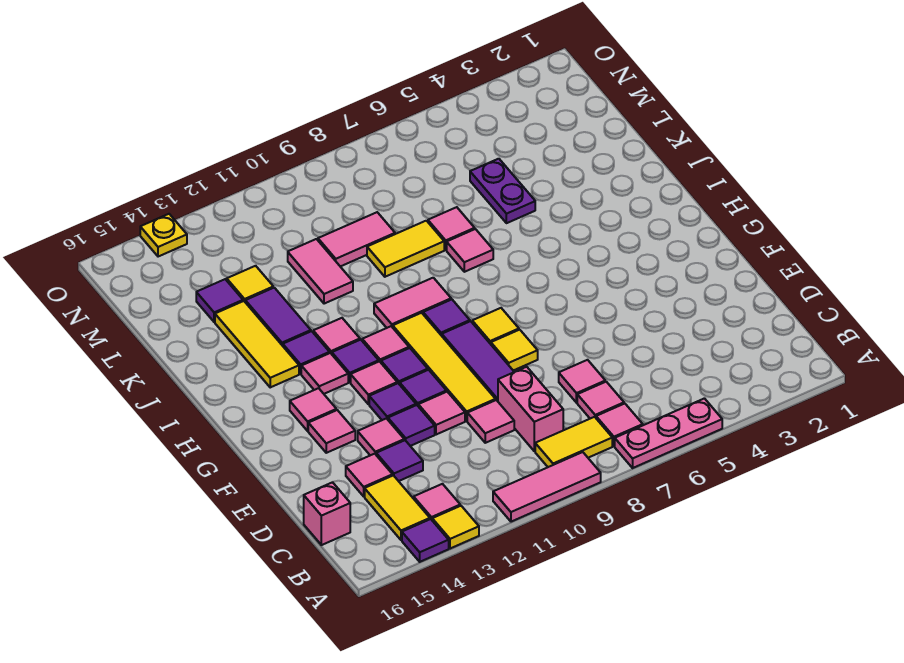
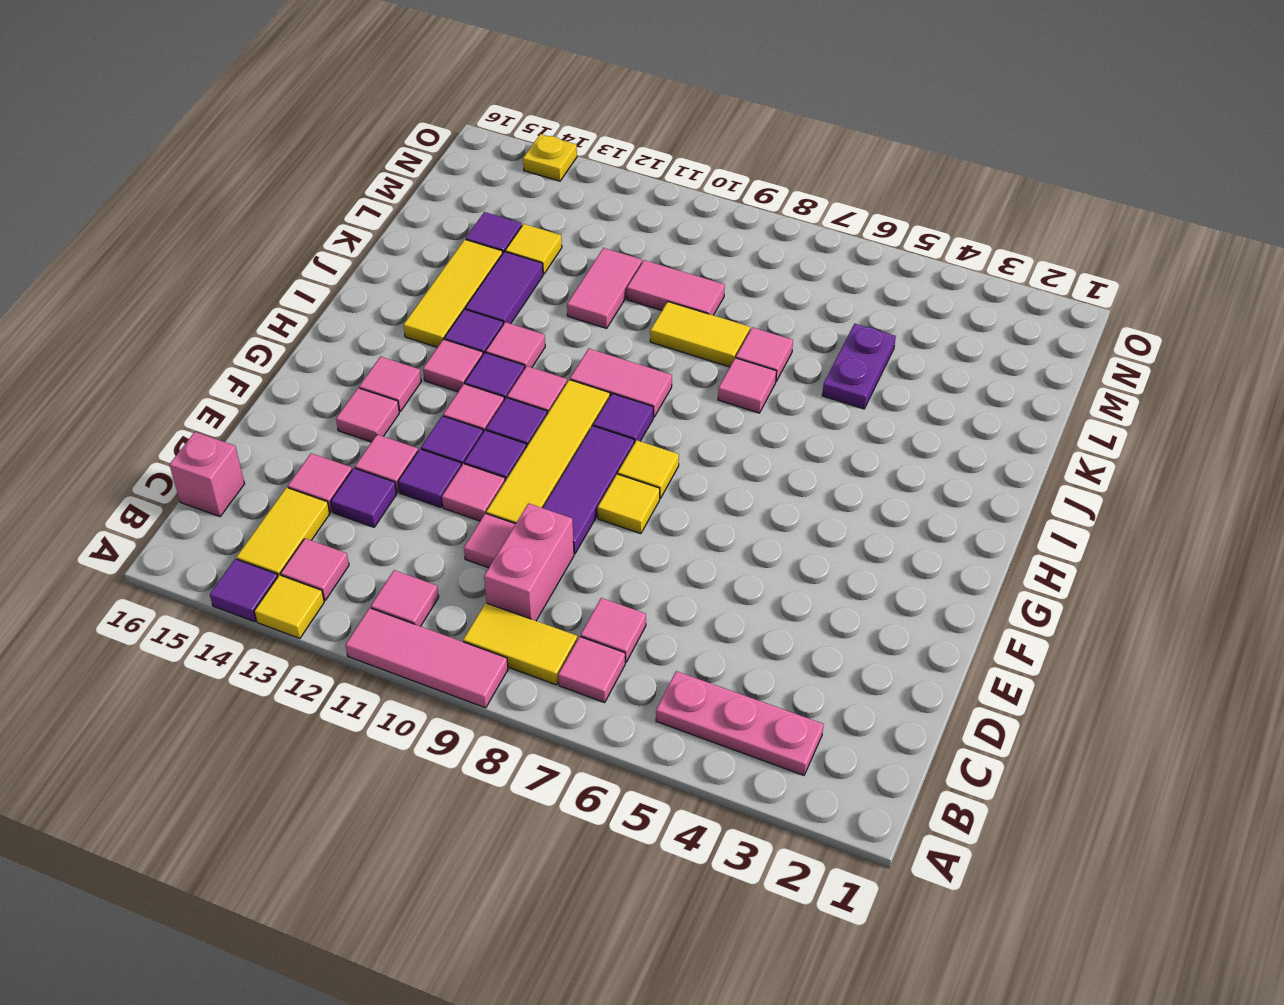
pink plate A5:A7 level 1 -> pink plate B3:B5 level 1
pink tile D7 level 1 -> pink tile B11 level 1

